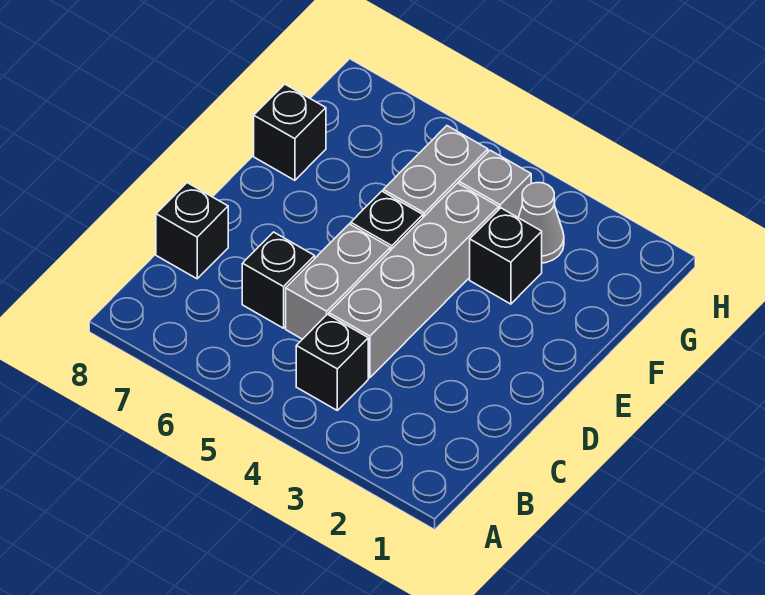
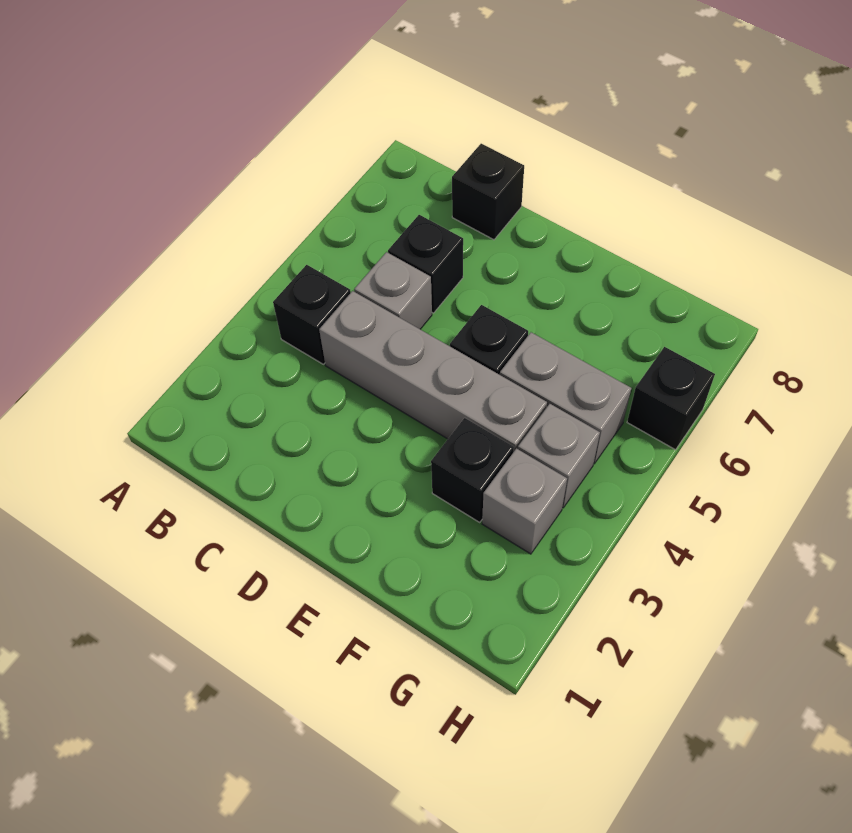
grey brick C5:D5 level 1 -> grey brick C5 level 1
black brick F8 level 1 -> black brick H6 level 1
grey cone G3 level 1 -> grey brick G3 level 1

